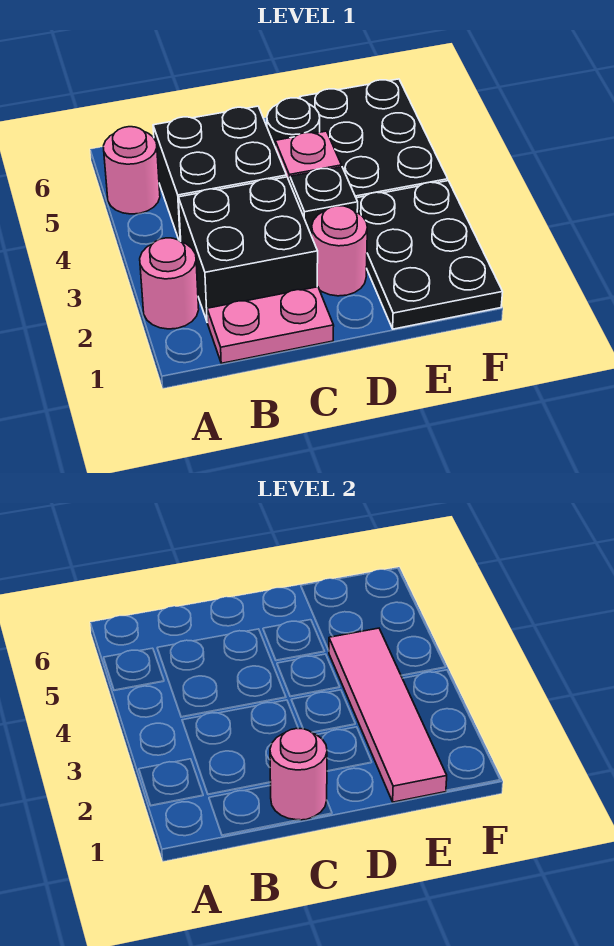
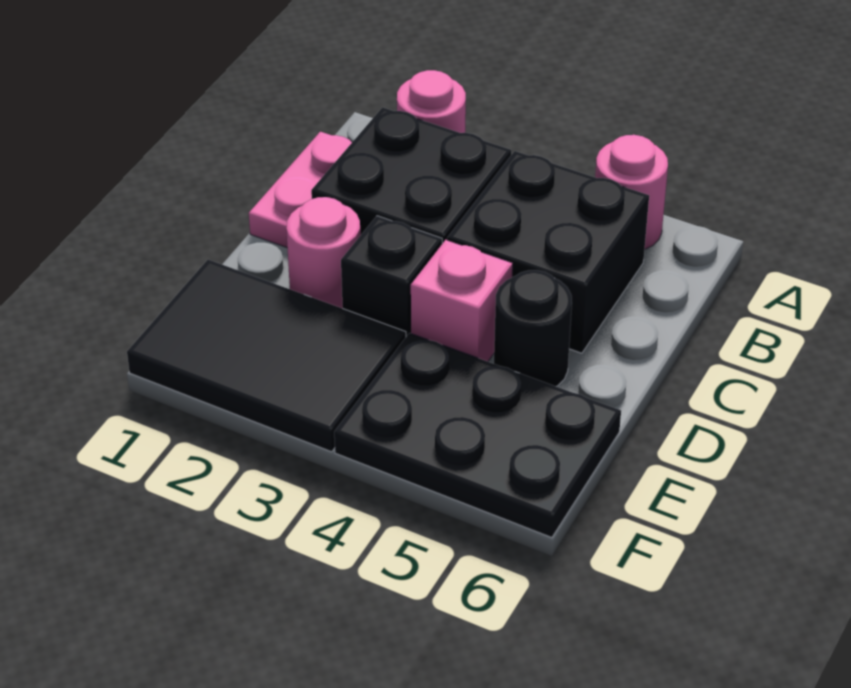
pink round brick C1 level 2 -> none
black plate E1:F3 level 1 -> black tile E1:F3 level 1
pink tile E1:E4 level 2 -> none

